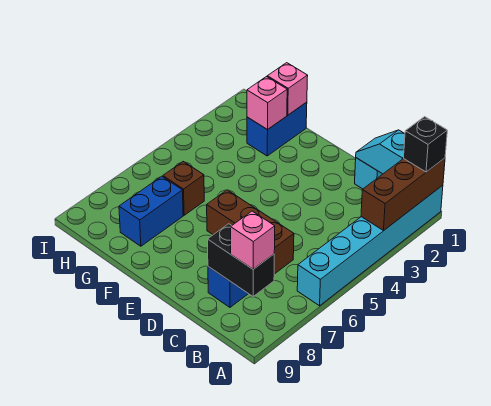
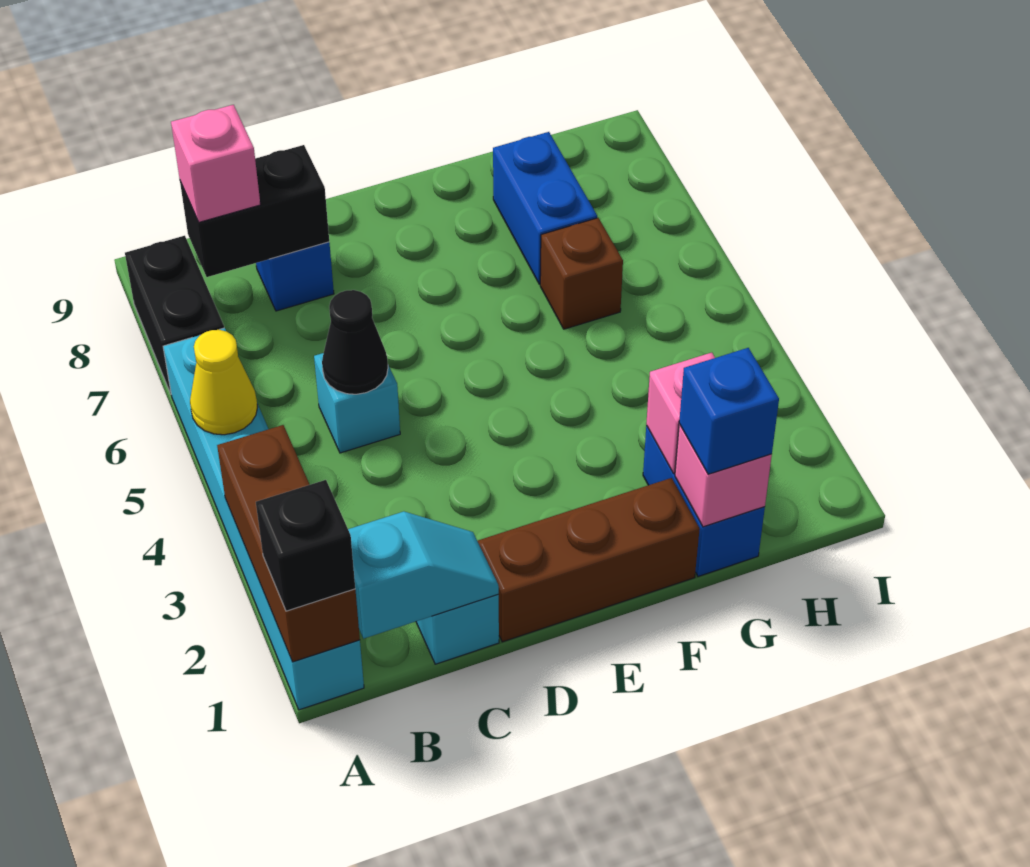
none -> yellow cone A5 level 2
none -> black brick A7:A8 level 1
none -> cyan brick C5 level 1
none -> black cone C5 level 2
brown brick C6:E6 level 1 -> brown brick D1:F1 level 1
none -> blue brick G1 level 3

